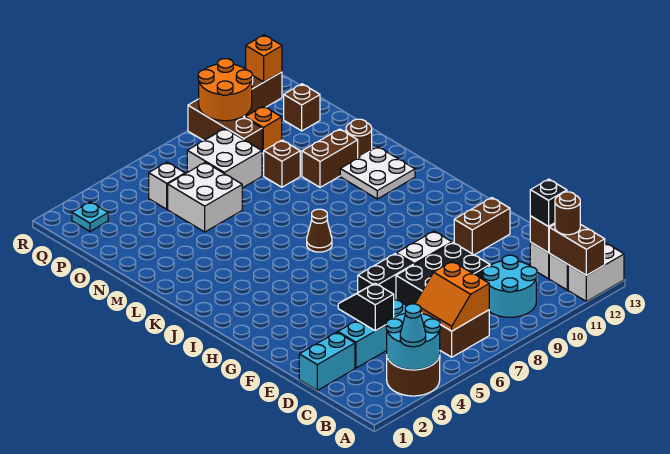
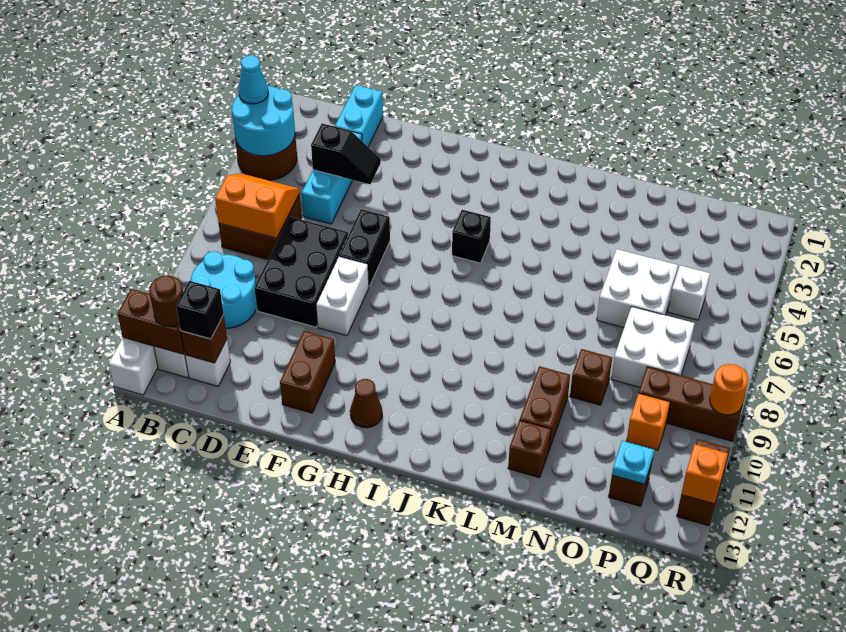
none -> black brick I5 level 1
brown cone J7 level 1 -> brown cone H12 level 1
white plate K11:L12 level 1 -> none
brown round brick M12 level 1 -> brown brick M12 level 1
cyan plate Q2 level 1 -> cyan plate P12 level 2
orange round brick Q9:R10 level 2 -> orange round brick R9 level 2

